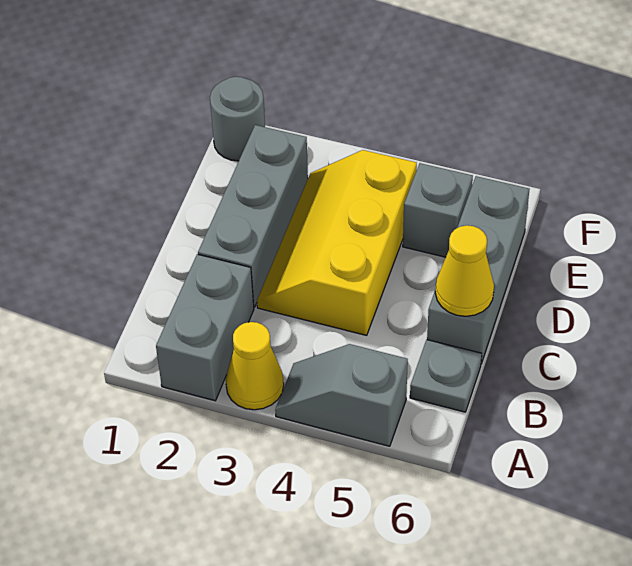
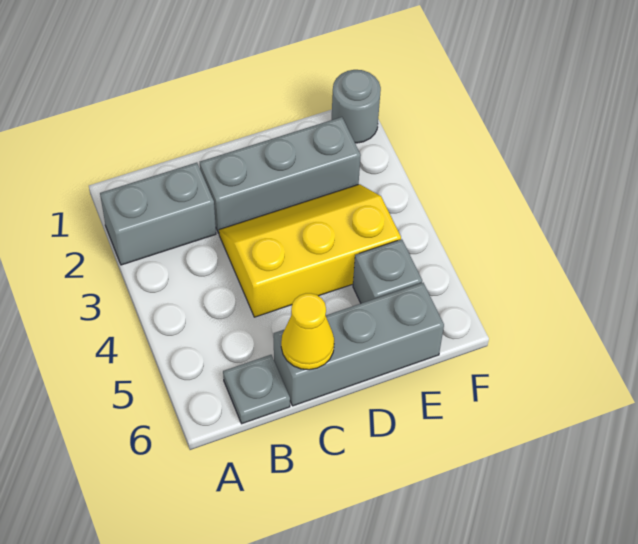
yellow cone A3 level 1 -> none
grey slope A4:A5 level 1 top 5 -> none

